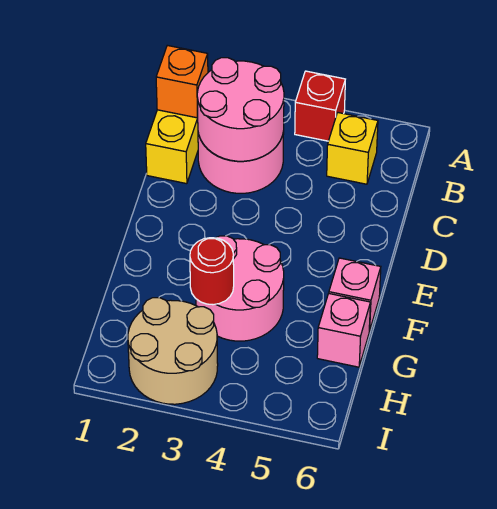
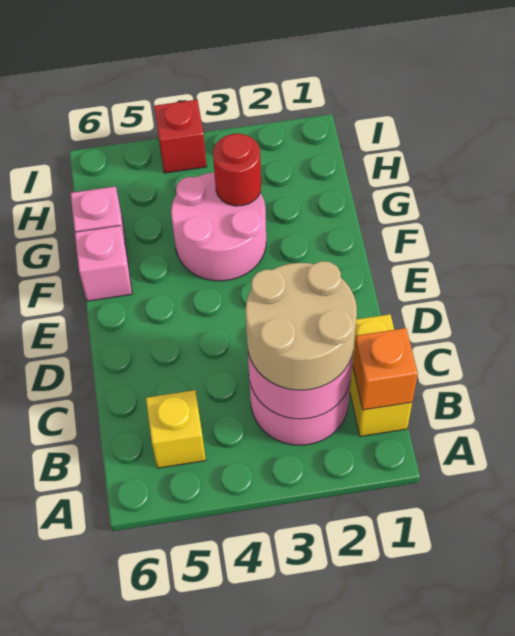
red brick A4 level 1 -> red brick I4 level 1
tan round brick H2:I3 level 1 -> tan round brick B2:C3 level 3

